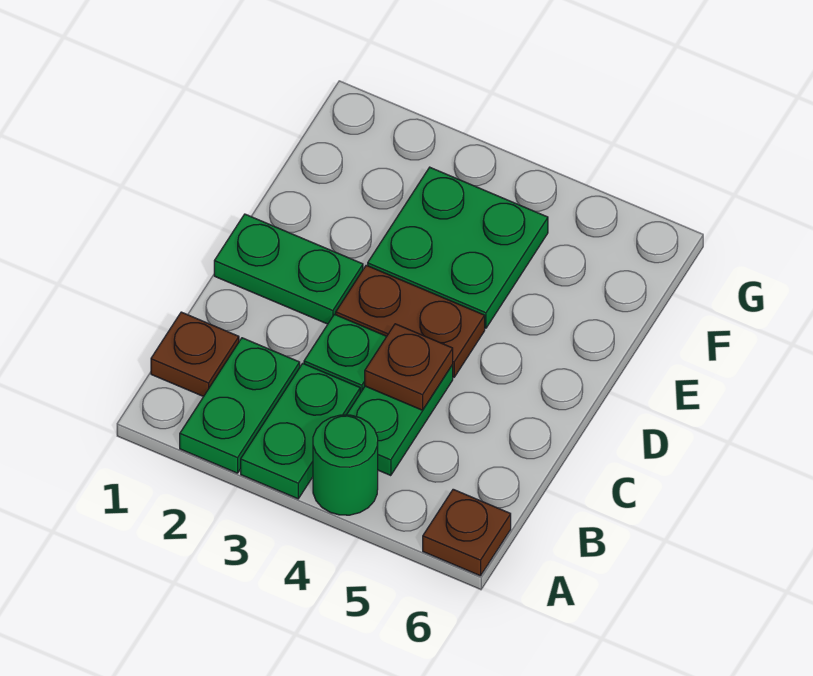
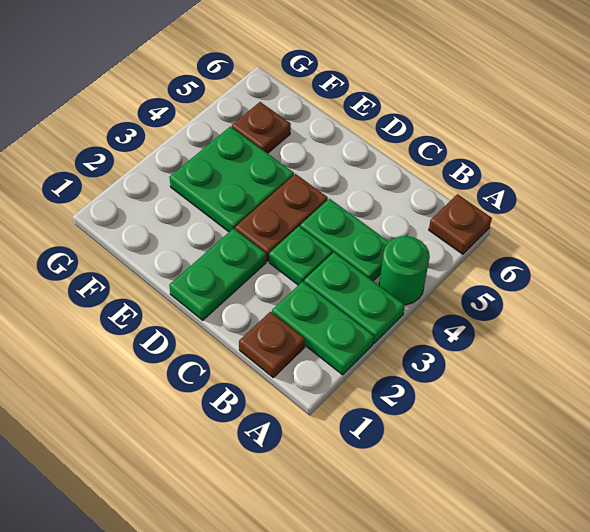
brown plate C4 level 2 -> brown plate F5 level 1

